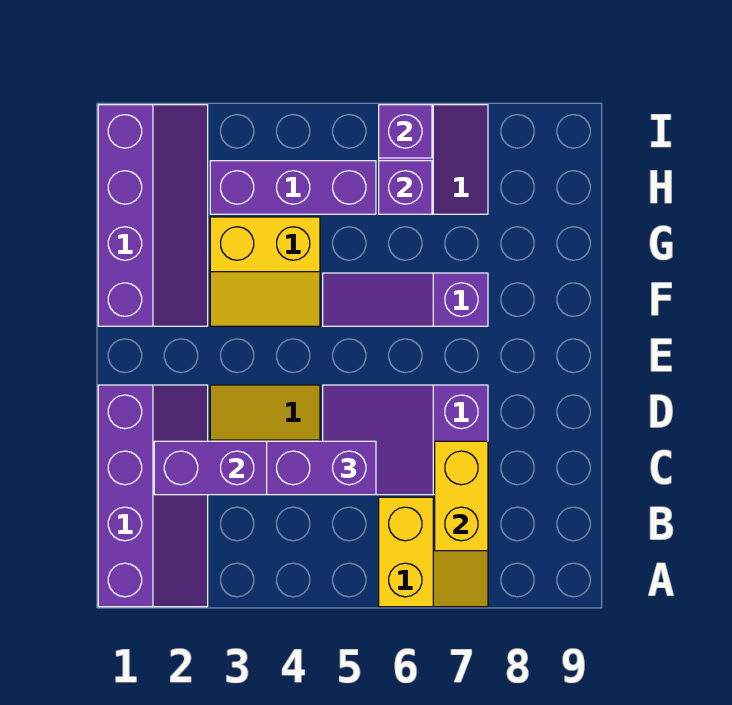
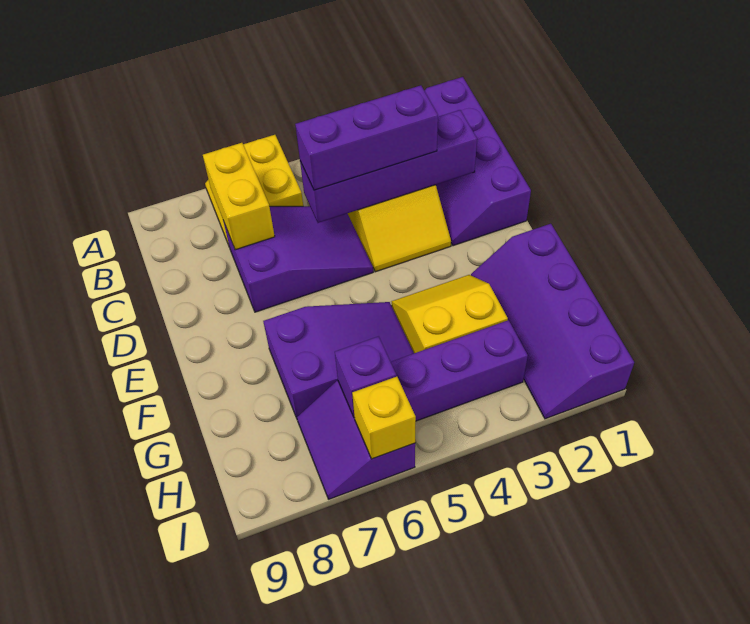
purple brick C4:C5 level 3 -> purple brick C3:C5 level 3
purple slope F5:F7 level 1 top 7 -> purple slope F5:G7 level 1 top 7
purple brick I6 level 2 -> yellow brick I6 level 2

